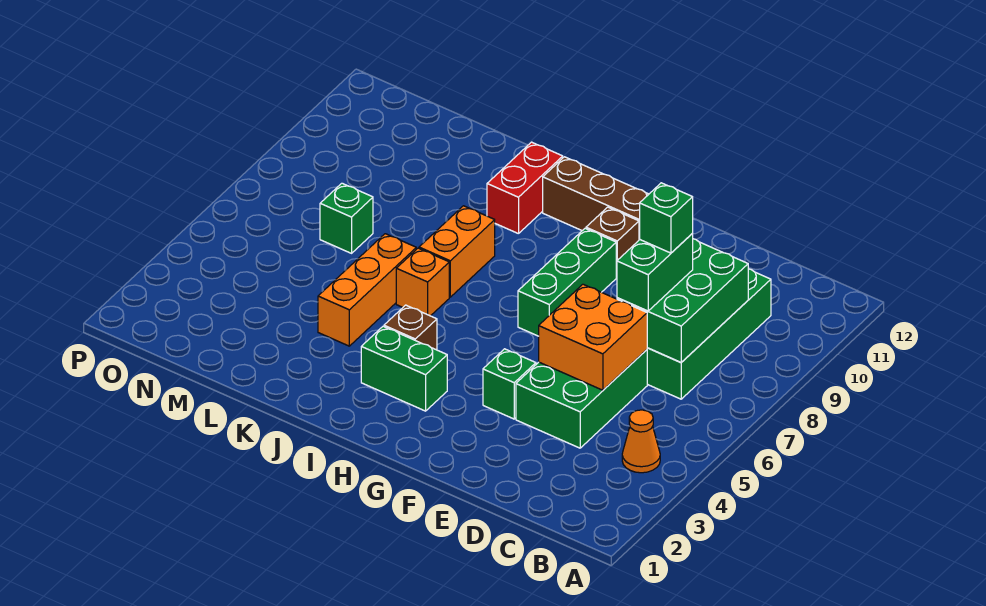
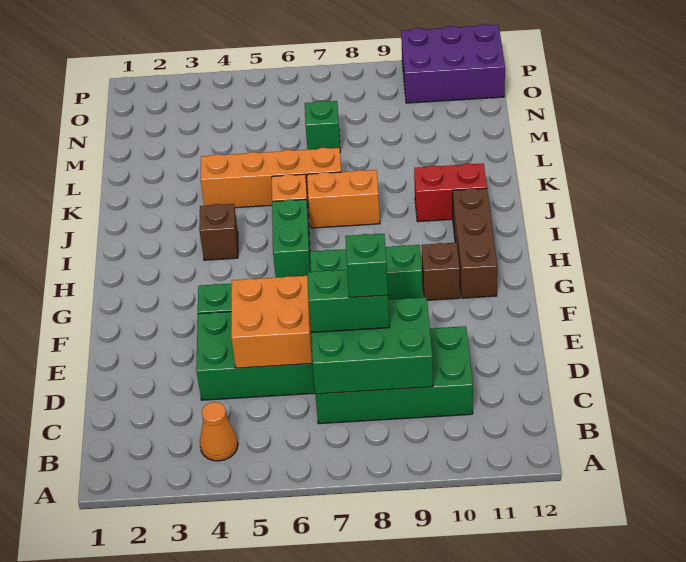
green brick H3:I3 level 1 -> green brick H6:I6 level 1
orange brick K4:K6 level 1 -> orange brick K4:K7 level 1
none -> purple brick O10:P12 level 1

